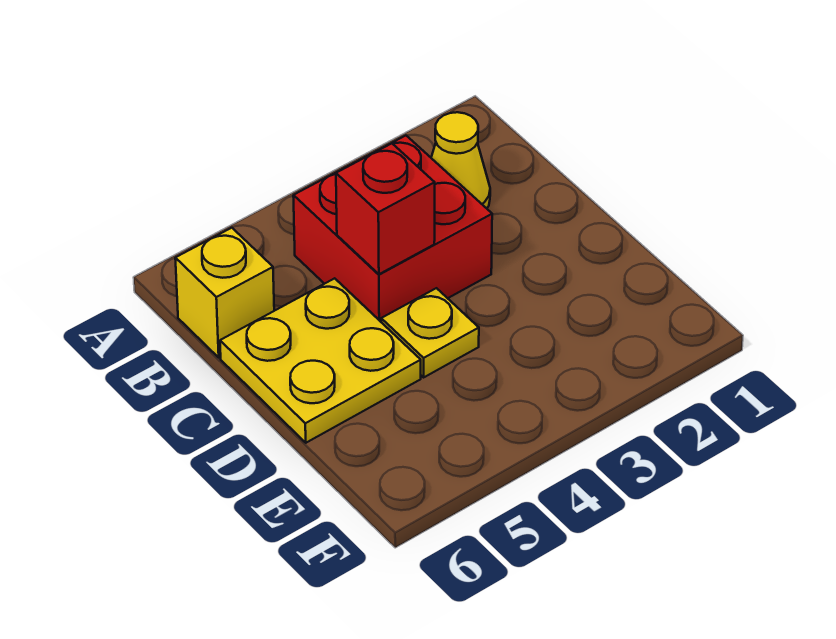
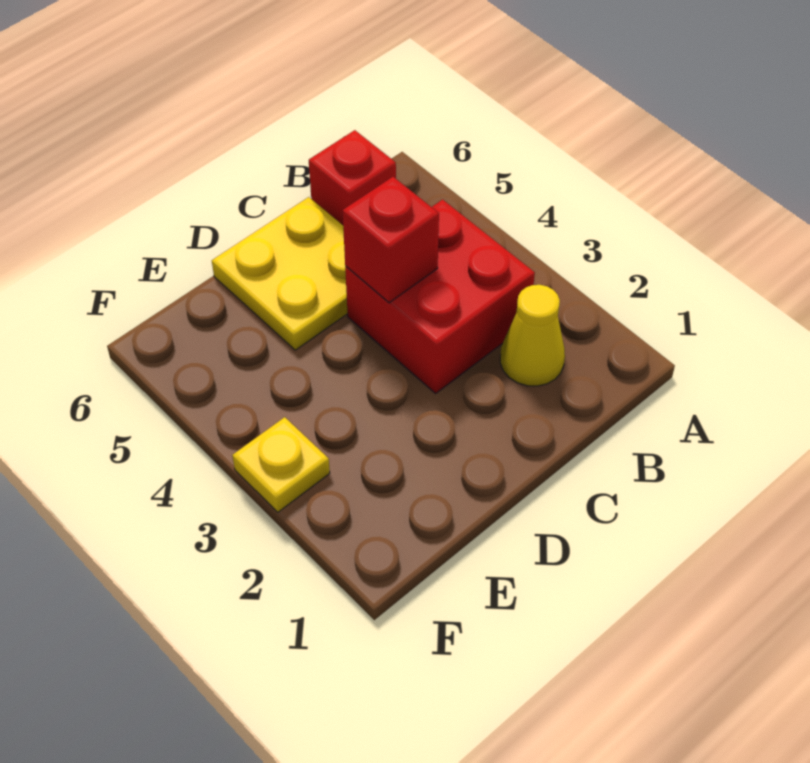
yellow brick B6 level 1 -> red brick B6 level 1
yellow plate D4 level 1 -> yellow plate F3 level 1

